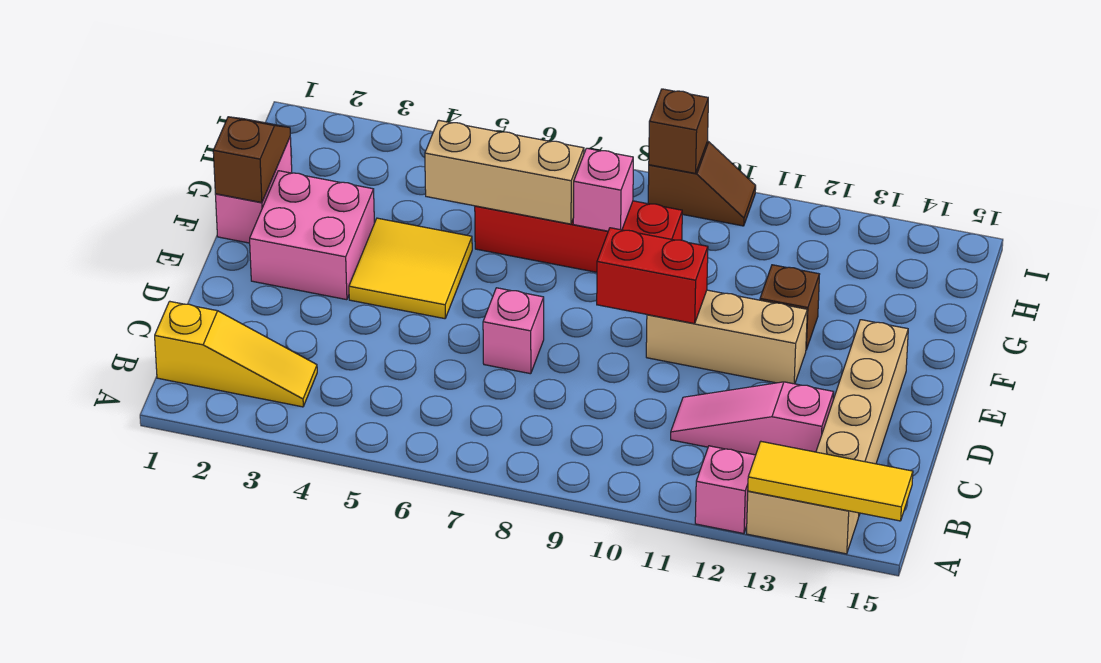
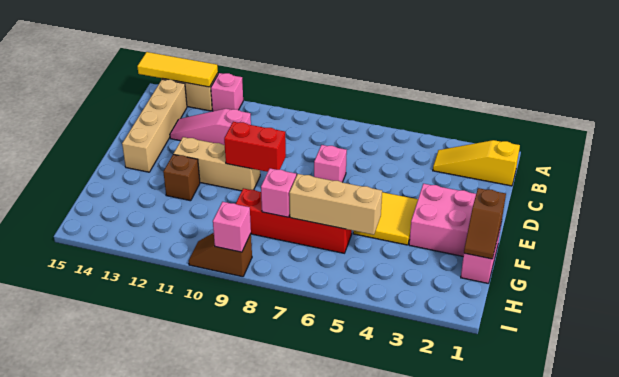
pink slope C11:C13 level 1 top 13 -> pink slope C11:C13 level 1 top 11
brown brick I9 level 2 -> pink brick I9 level 2

